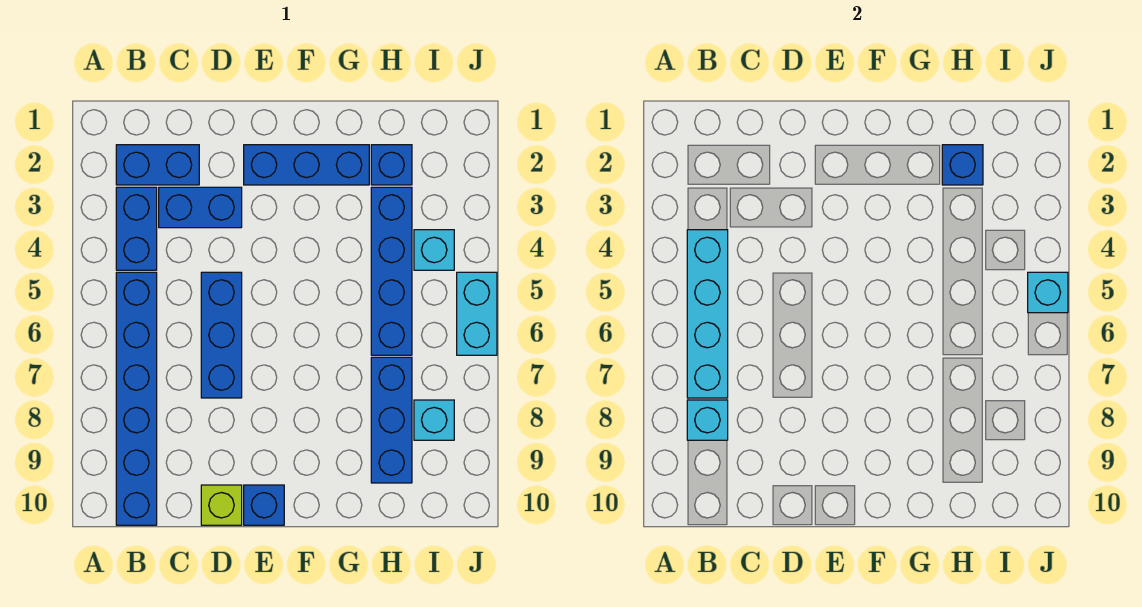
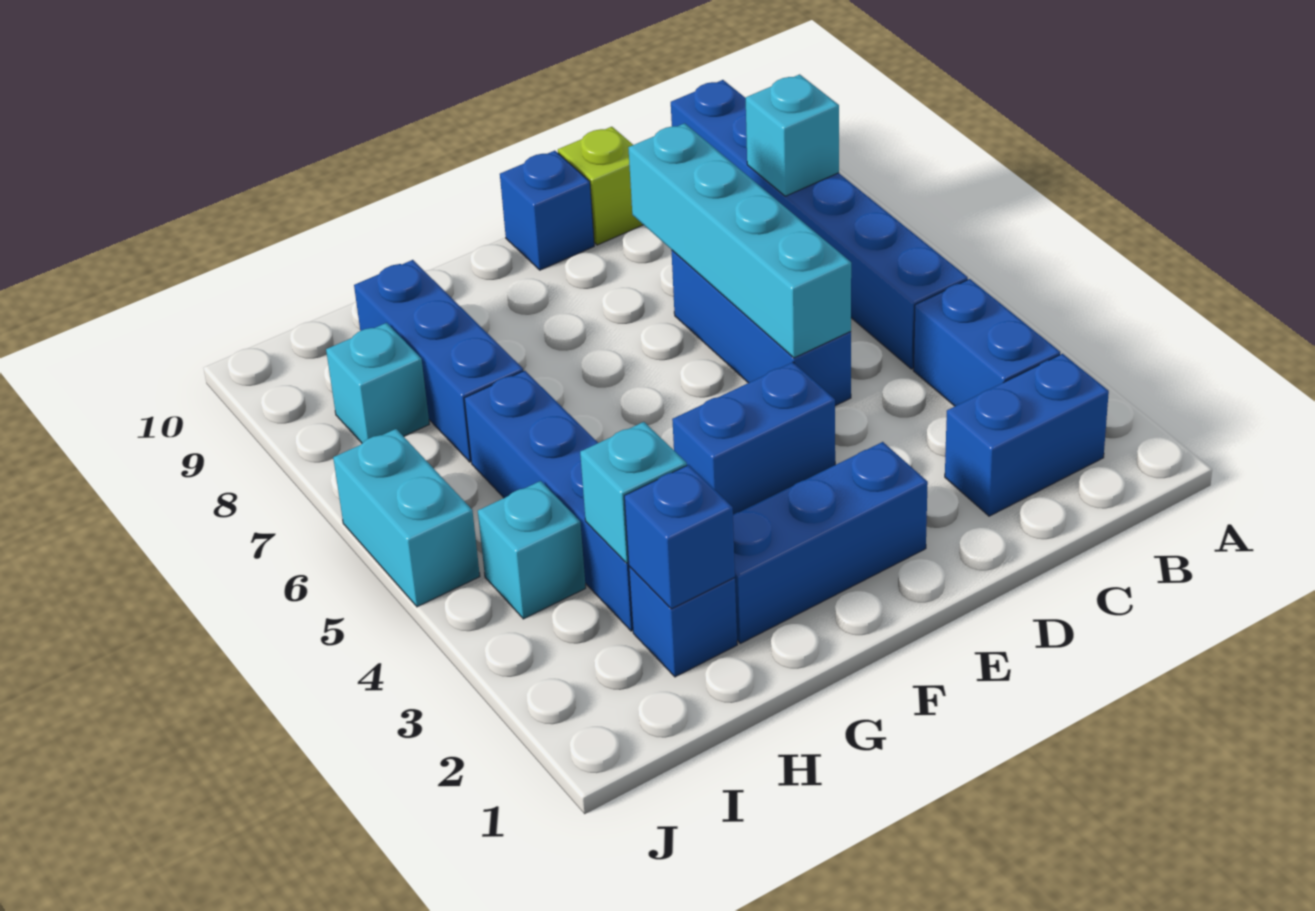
cyan brick B4:B7 level 2 -> cyan brick D5:D8 level 2
blue brick C3:D3 level 1 -> blue brick E4:F4 level 1
cyan brick J5 level 2 -> cyan brick H3 level 2

